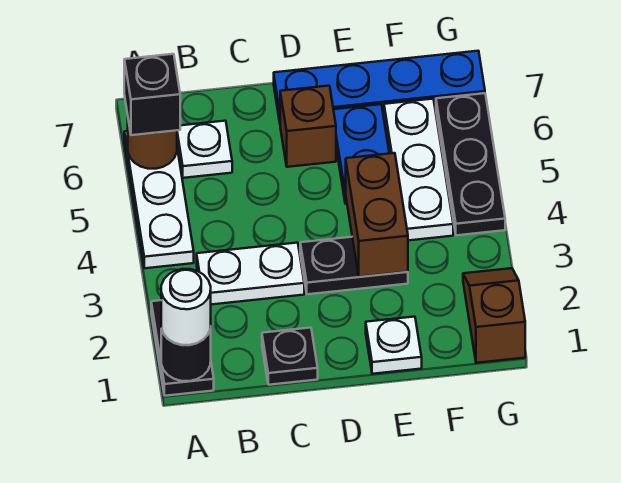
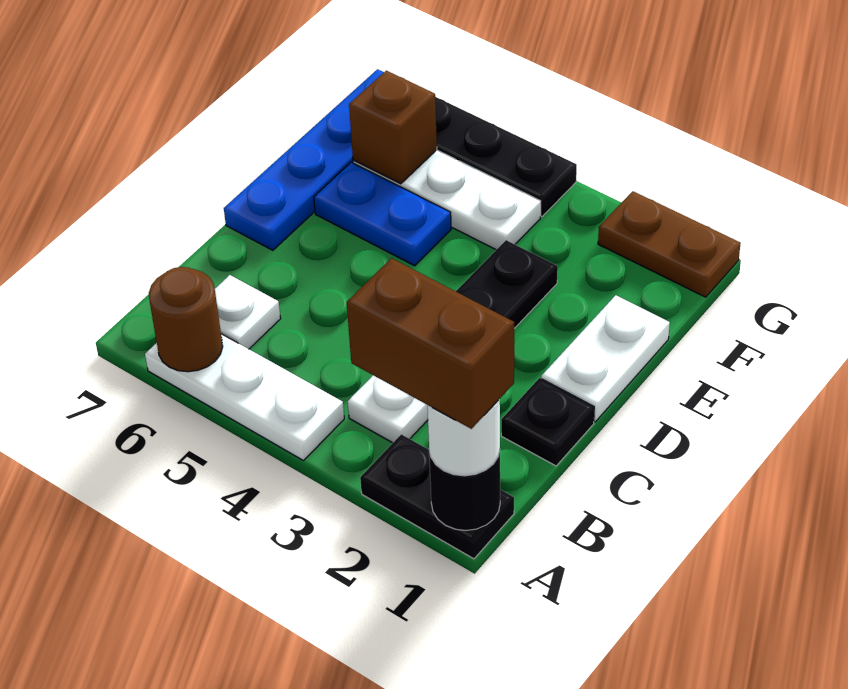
black brick A6 level 3 -> none
brown brick D6 level 1 -> brown brick F6 level 2
white plate E1 level 1 -> white plate D1:E1 level 1
brown brick E3:E4 level 2 -> brown brick A1:A2 level 4
brown slope G1:G2 level 1 top 1 -> brown plate G1:G2 level 1

